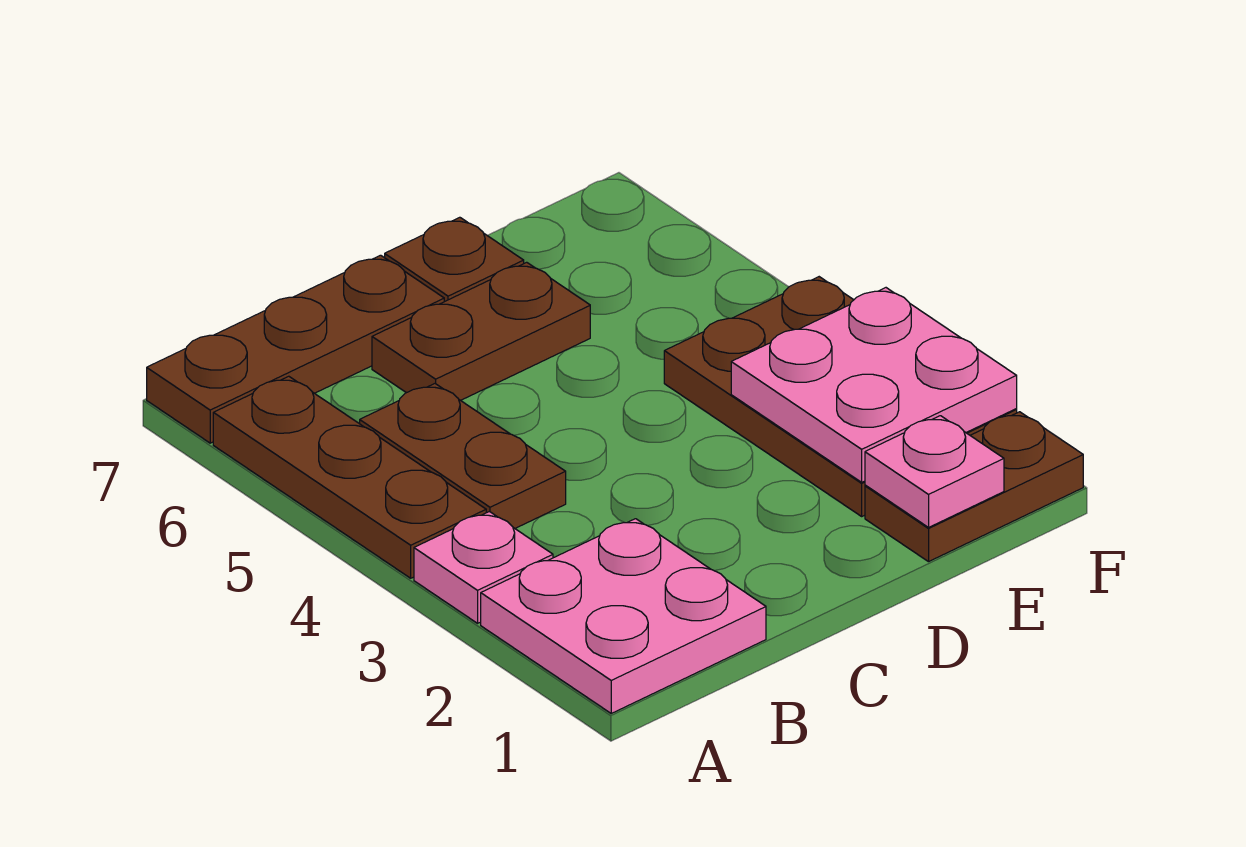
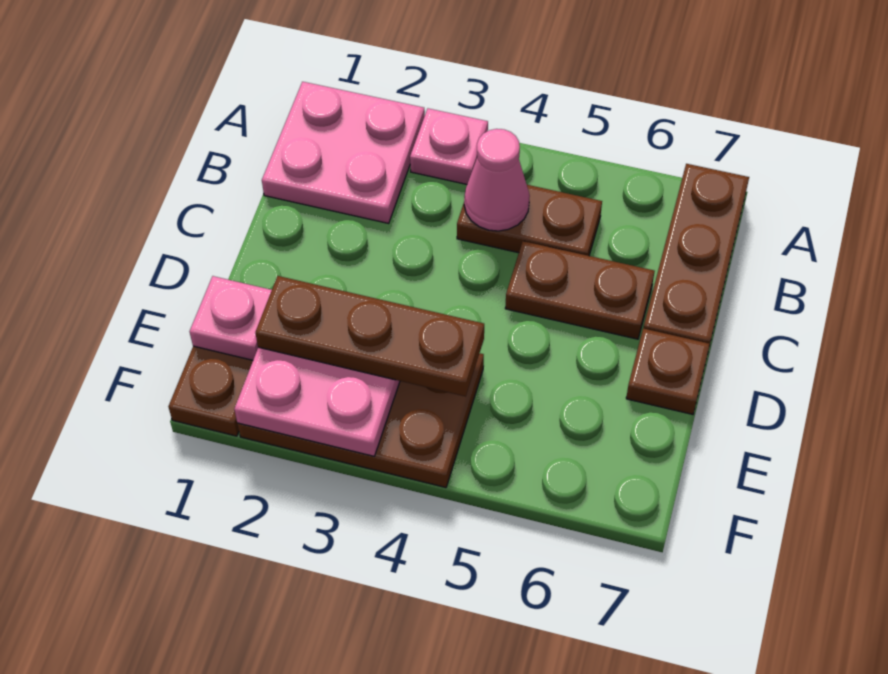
brown plate A4:A6 level 1 -> brown plate E2:E4 level 3
none -> pink cone B4 level 2
brown plate C6:D6 level 1 -> brown plate C5:C6 level 1

